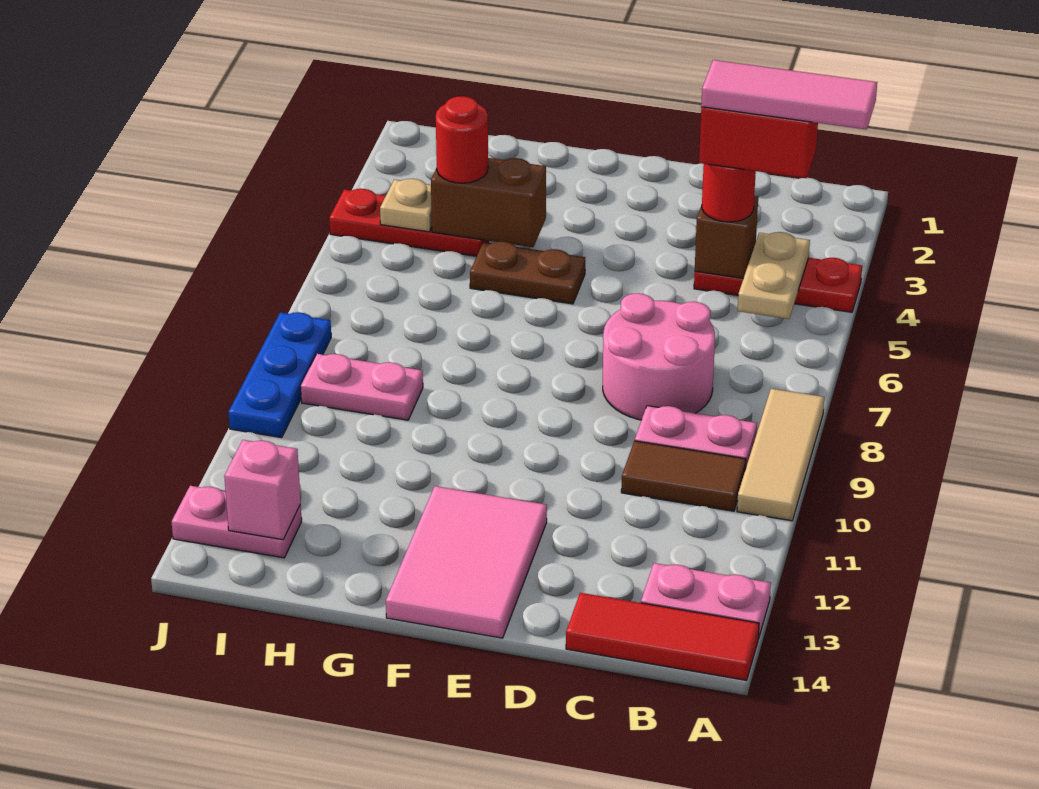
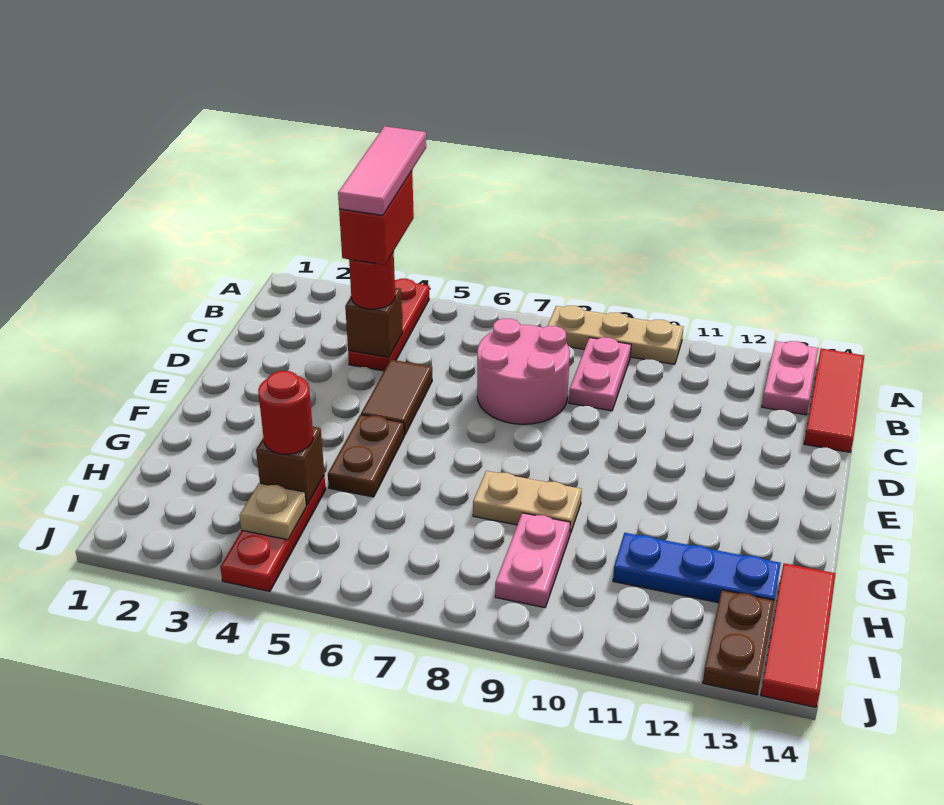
tan tile A8:A10 level 1 -> tan plate A8:A10 level 1
tan plate B4:B5 level 2 -> tan plate G8:G9 level 1
brown tile B10:C10 level 1 -> brown tile D5:E5 level 1
pink tile E12:F14 level 1 -> none
brown brick G4:H4 level 2 -> brown brick H4 level 2
none -> red tile H14:J14 level 1
pink plate I13:J13 level 1 -> brown plate I13:J13 level 1
pink brick I13 level 2 -> none
blue plate J8:J10 level 1 -> blue plate H11:H13 level 1

